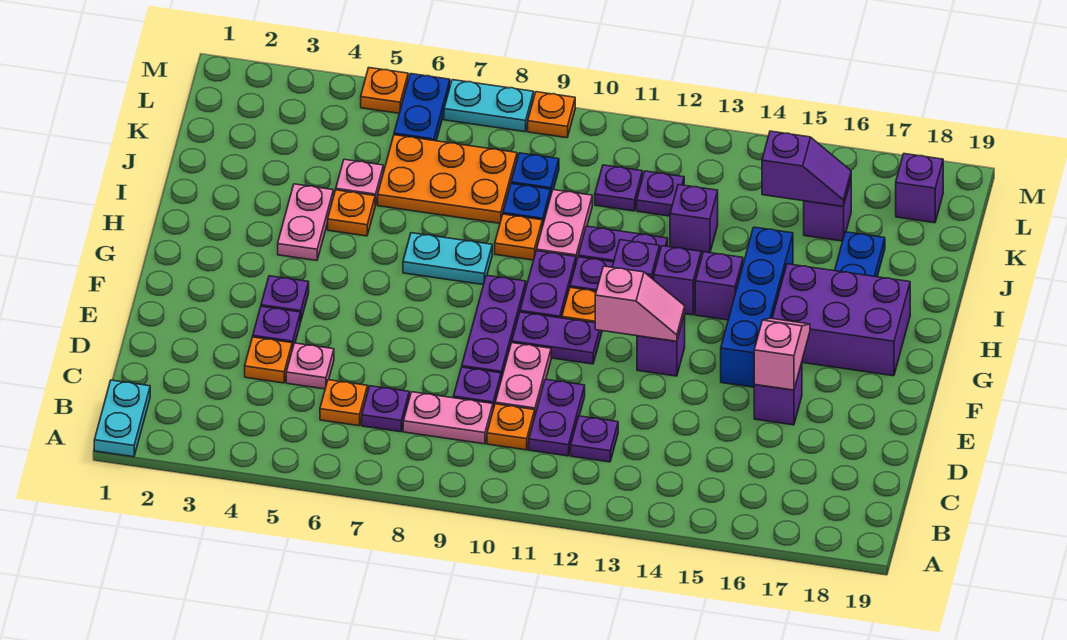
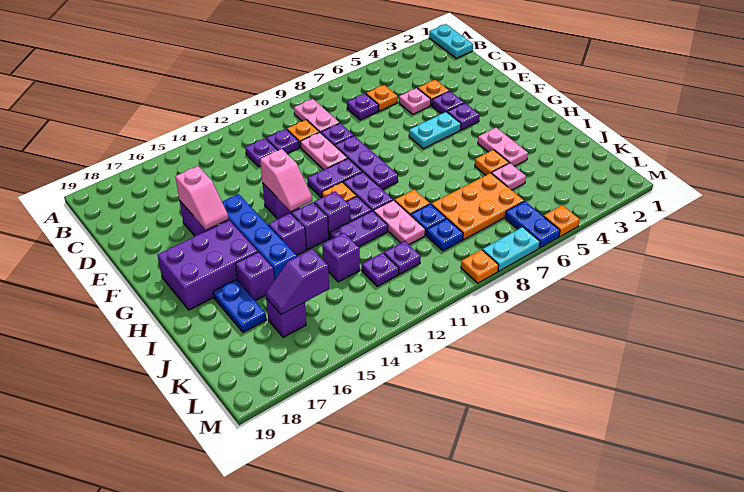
pink plate C8:C9 level 1 -> pink plate B9:C9 level 1
purple plate C11:D11 level 1 -> purple plate C11 level 1
pink slope F12:F13 level 2 top 12 -> pink slope F13:G13 level 2 top F
cyan plate H7:H8 level 1 -> cyan plate F5:F6 level 1
purple brick L18 level 1 -> purple brick I16 level 1

